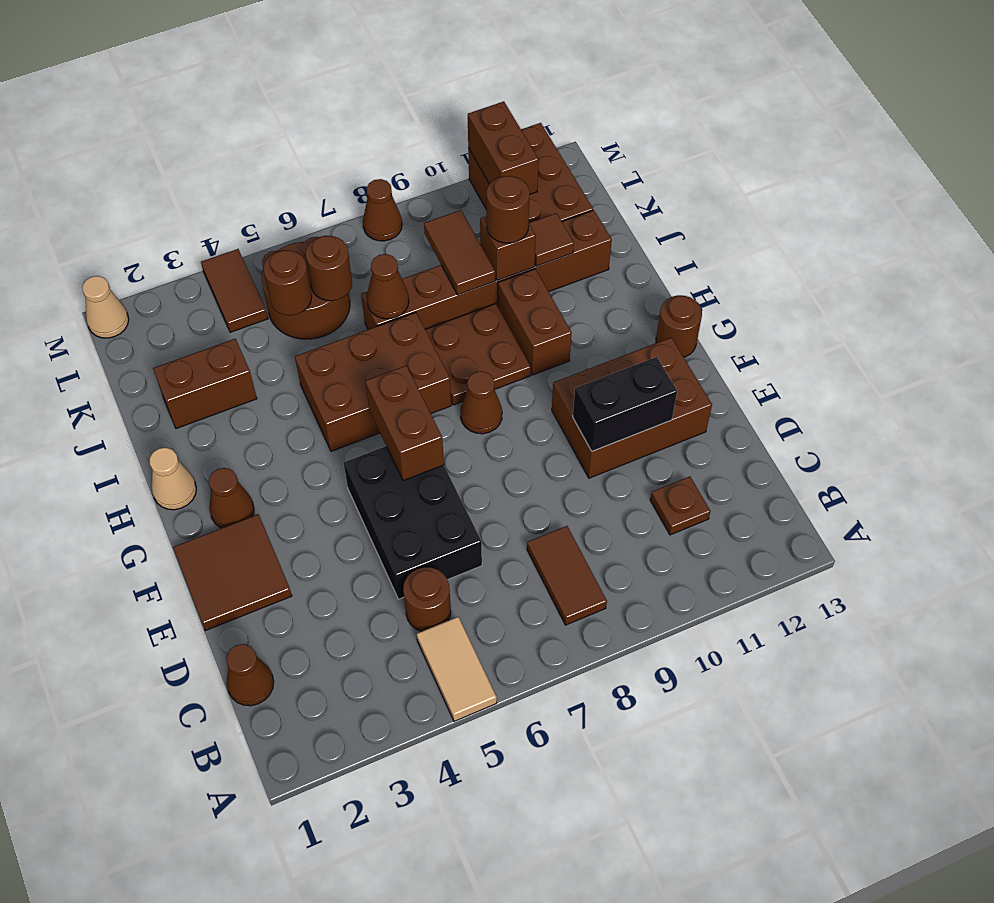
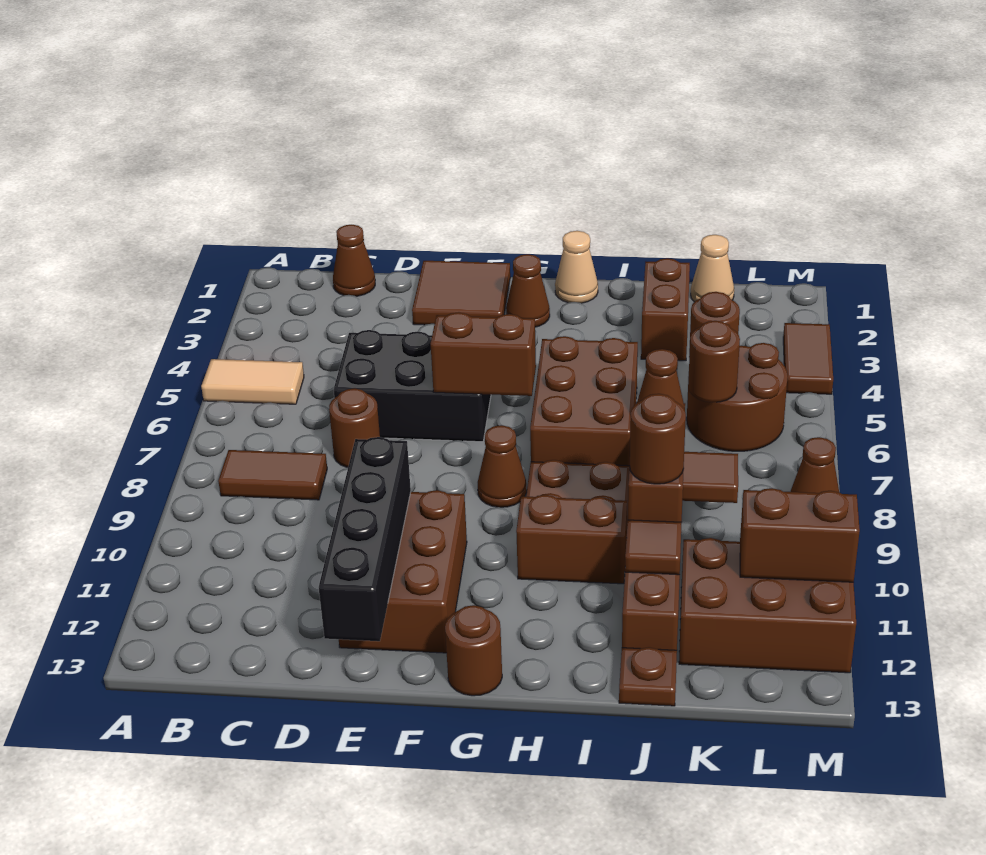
brown round brick C5 level 1 -> brown round brick D7 level 1
brown plate C11 level 1 -> brown plate J13 level 1
black brick E10:E11 level 2 -> black brick E10:E13 level 2
brown tile L4:M4 level 1 -> brown tile M3:M4 level 1
tan cone M1 level 1 -> tan cone K1 level 1

